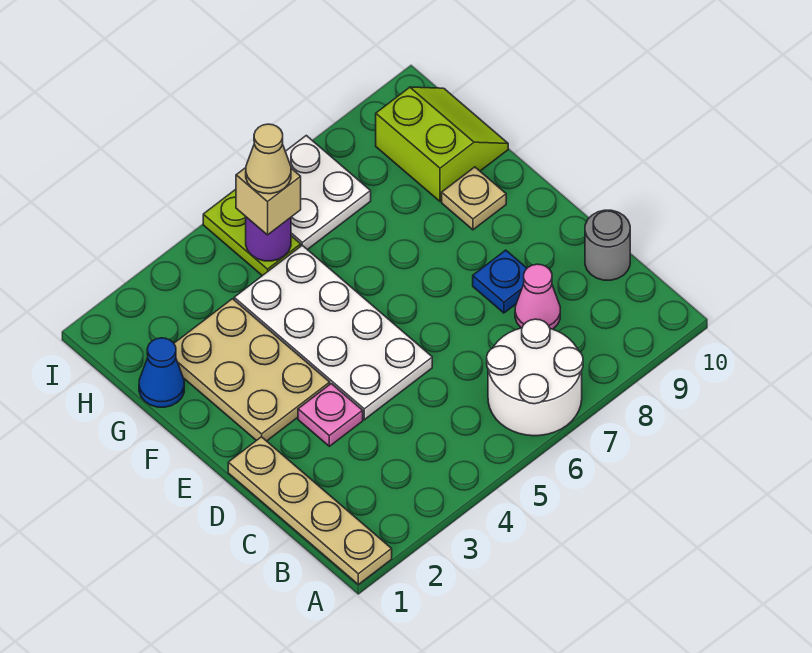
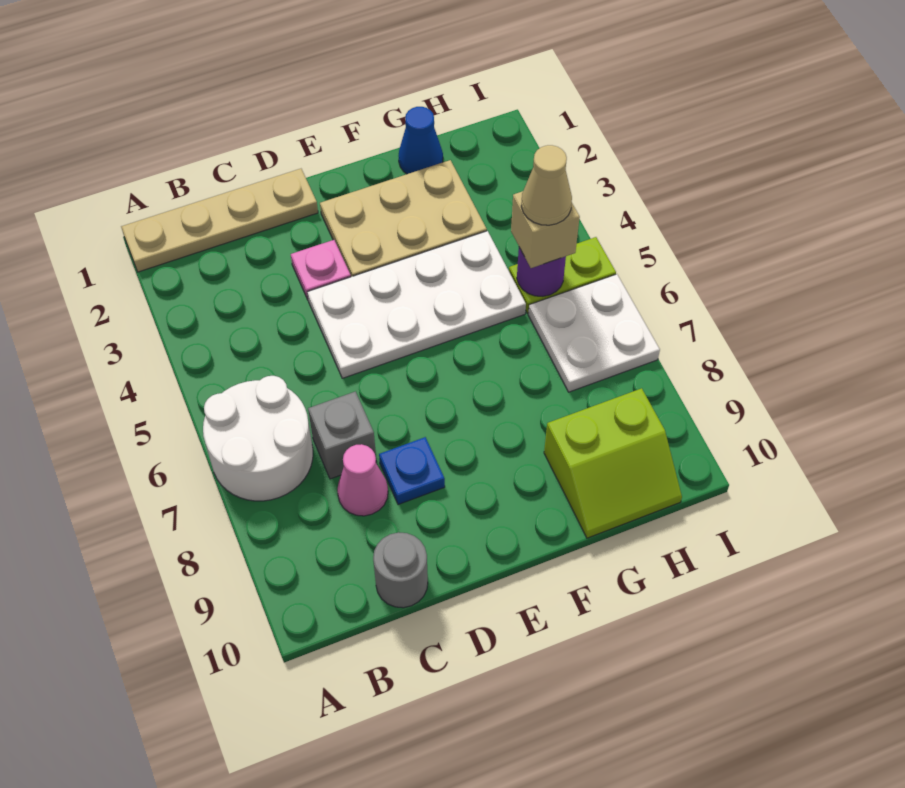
none -> grey brick C7 level 1
tan plate F9 level 1 -> none

